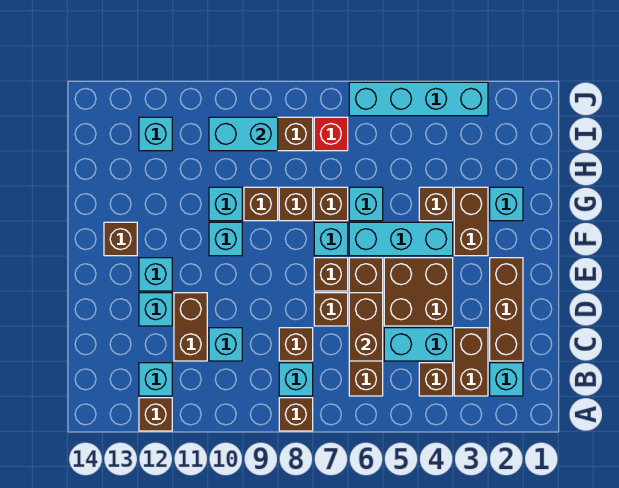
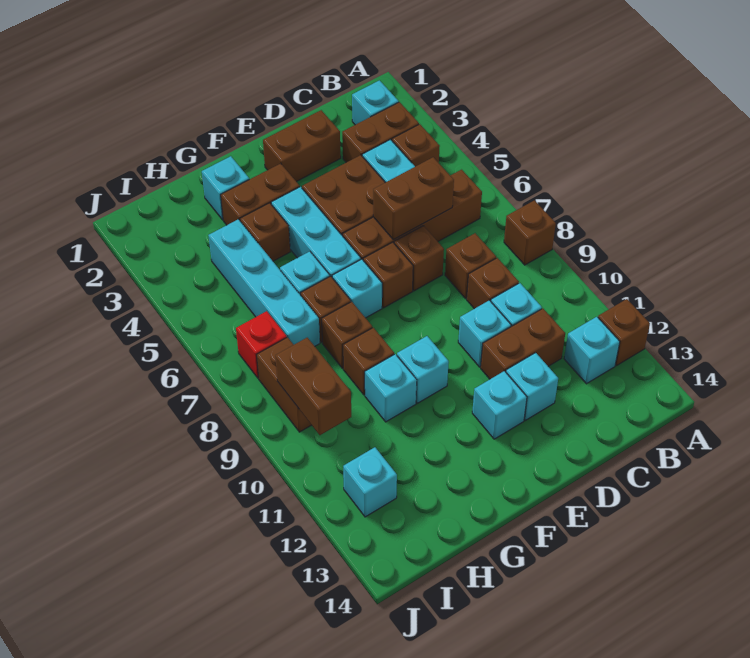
cyan brick B8 level 1 -> cyan brick D10 level 1
brown brick C2:E2 level 1 -> brown brick D2:E2 level 1
brown brick F13 level 1 -> brown brick C9 level 1
cyan brick I9:I10 level 2 -> brown brick I9:I10 level 2
cyan brick J3:J6 level 1 -> cyan brick H4:H7 level 1

